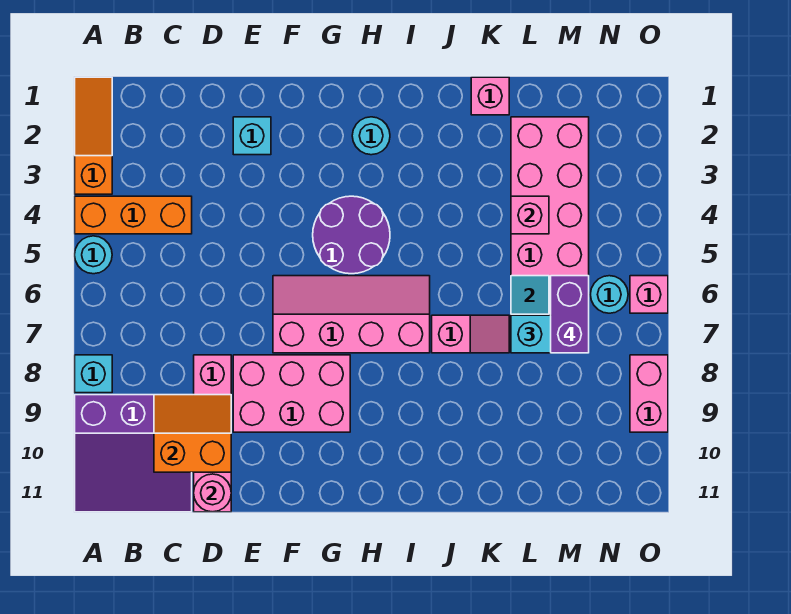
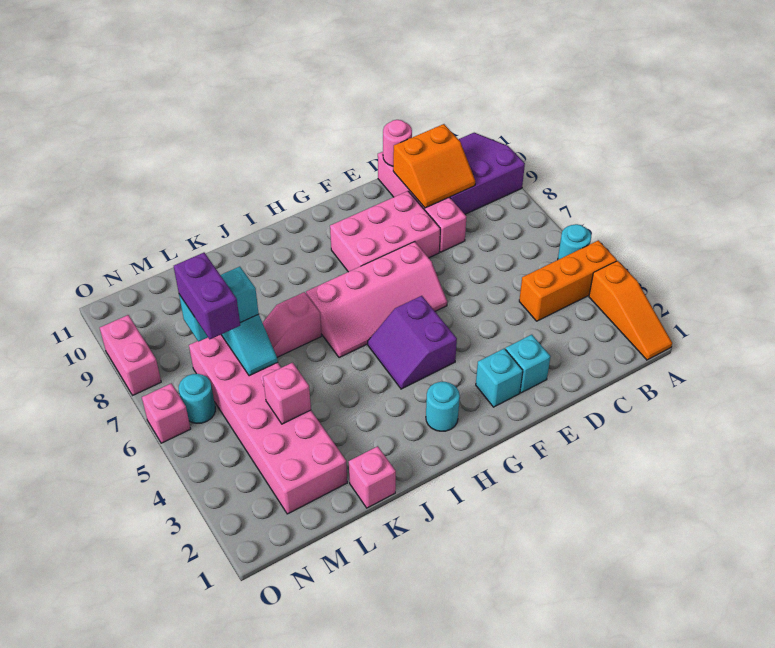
cyan brick A8 level 1 -> cyan brick F2 level 1
purple round brick G4:H5 level 1 -> purple slope G4:H5 level 1 top G

